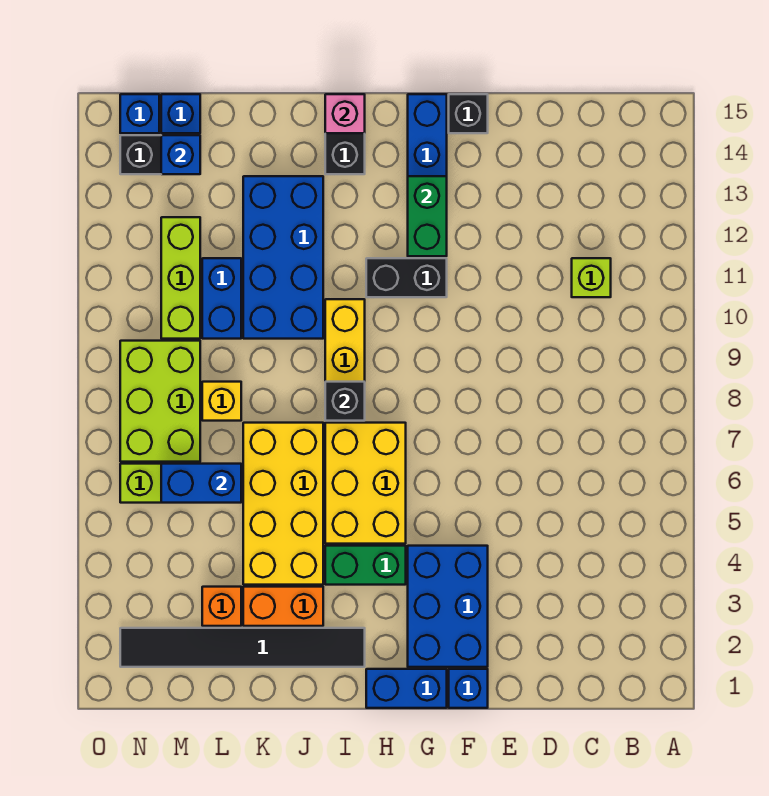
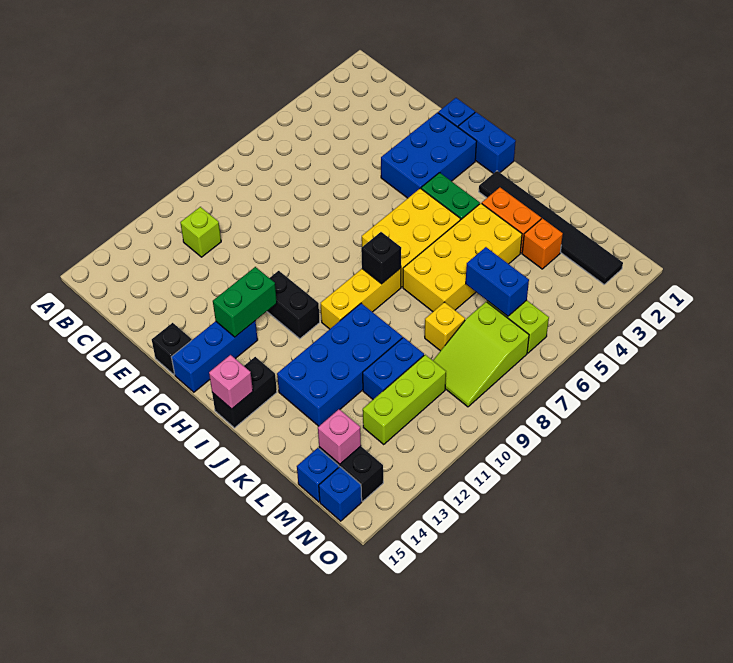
lime brick M7:N9 level 1 -> lime slope M7:N9 level 1 top 7
blue brick M14 level 2 -> pink brick M14 level 2

